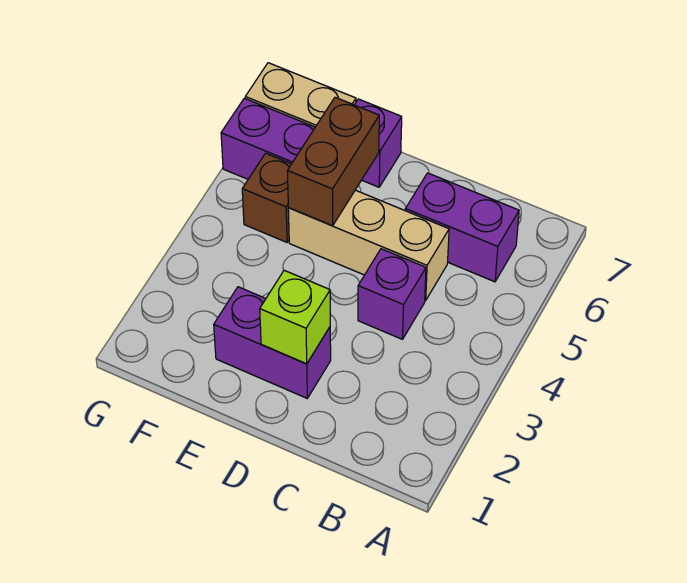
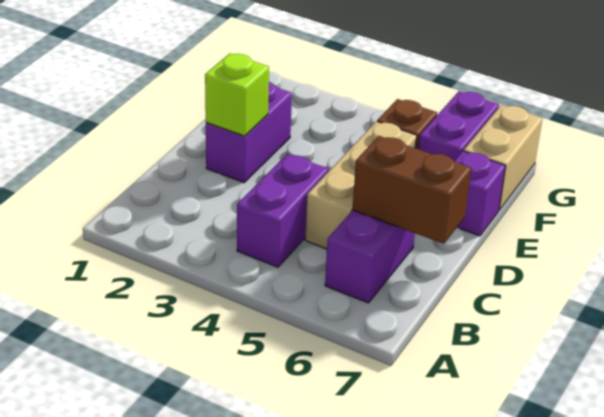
purple brick C4 level 1 -> purple brick B4:C4 level 1
brown brick E5:E6 level 2 -> brown brick C6:C7 level 2

